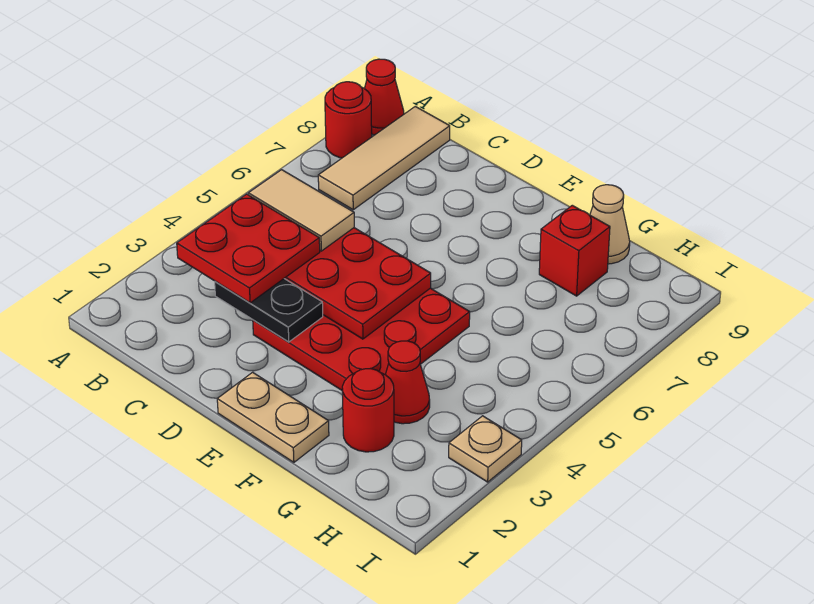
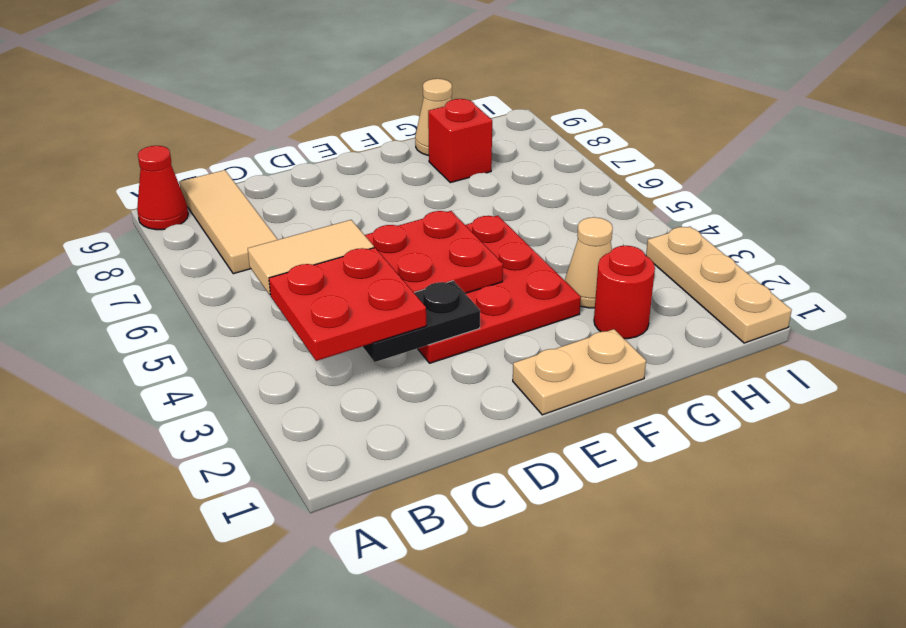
red round brick A8 level 1 -> none
red cone G3 level 1 -> tan cone G3 level 1
tan plate I3 level 1 -> tan plate I1:I3 level 1

